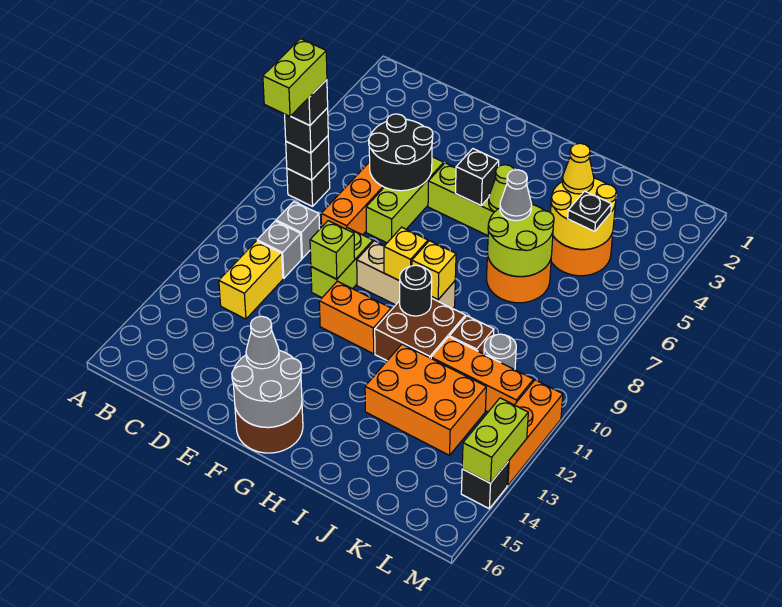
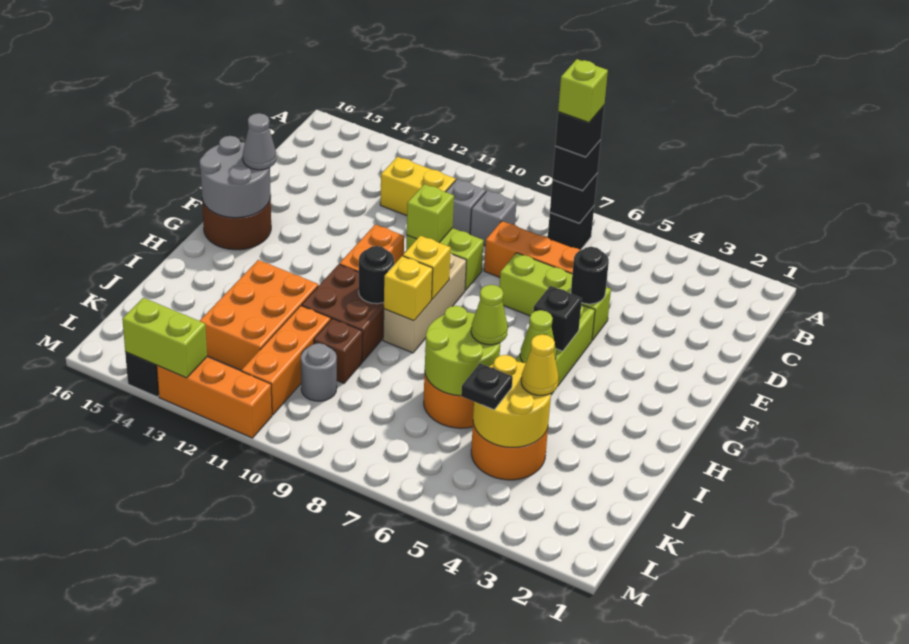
lime brick B7:B8 level 5 -> lime brick B7 level 5
black round brick D5:E6 level 2 -> black round brick E5 level 2
grey cone I6 level 3 -> lime cone I6 level 3

